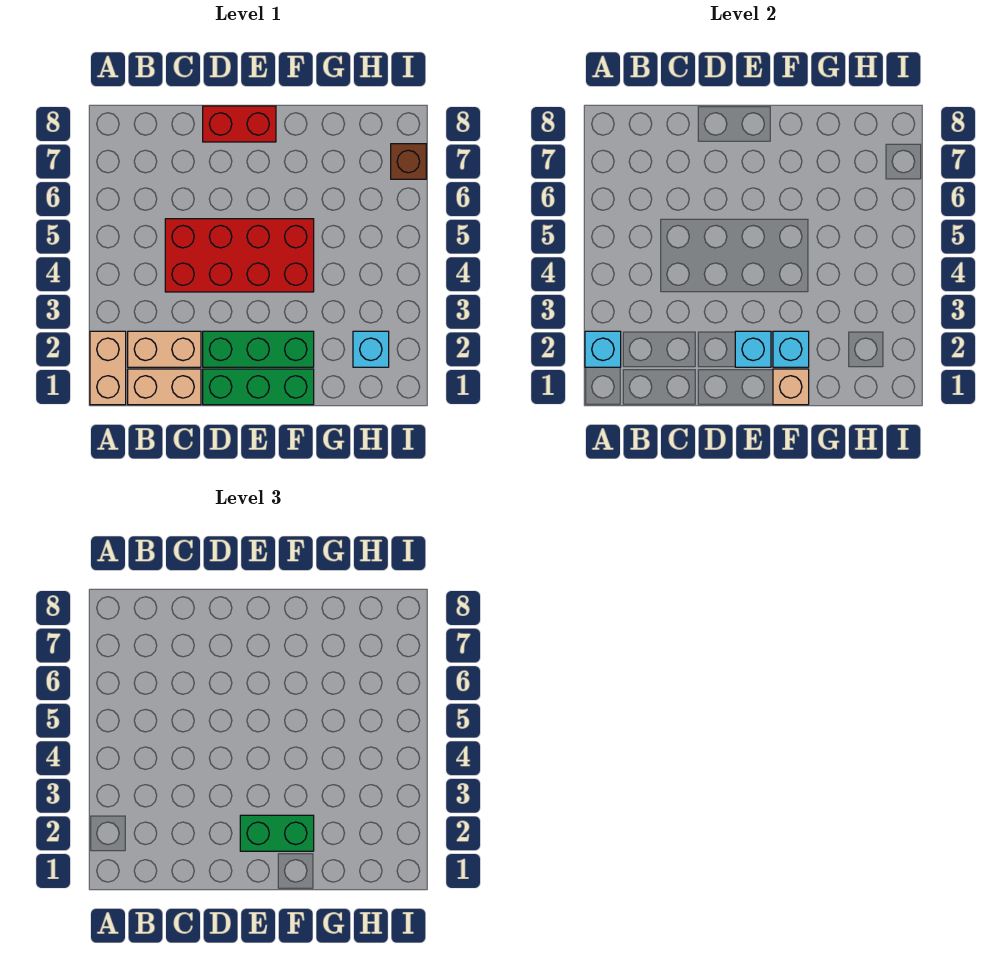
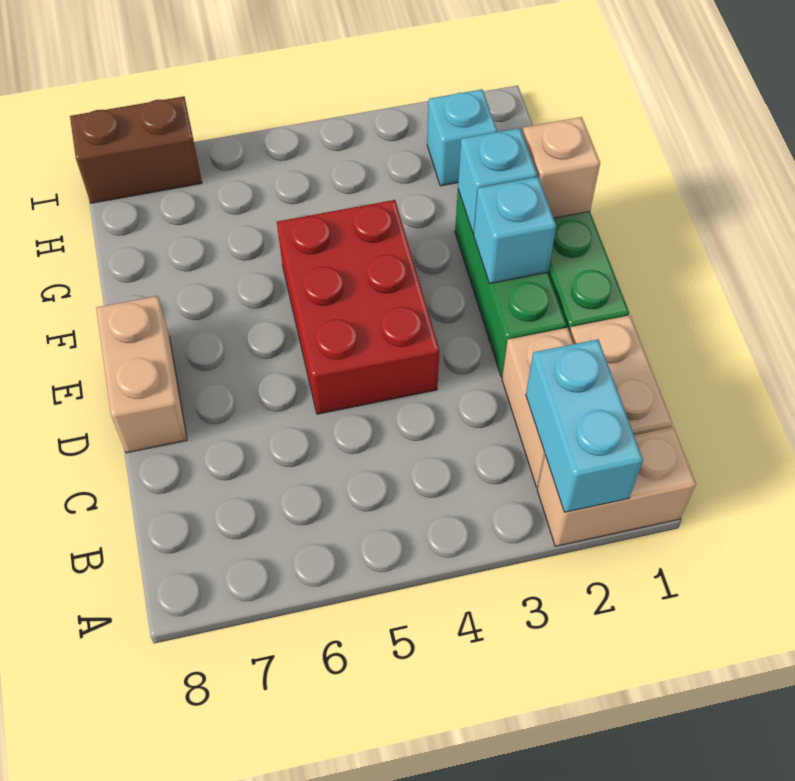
cyan brick A2 level 2 -> cyan brick A2:B2 level 2
red brick C4:F5 level 1 -> red brick D4:F5 level 1
red brick D8:E8 level 1 -> tan brick D8:E8 level 1
green brick E2:F2 level 3 -> none
brown brick I7 level 1 -> brown brick I7:I8 level 1

